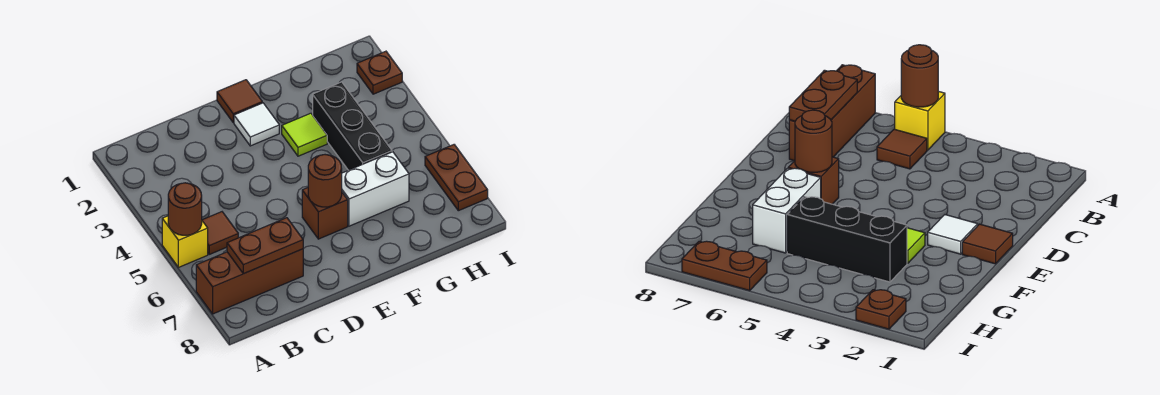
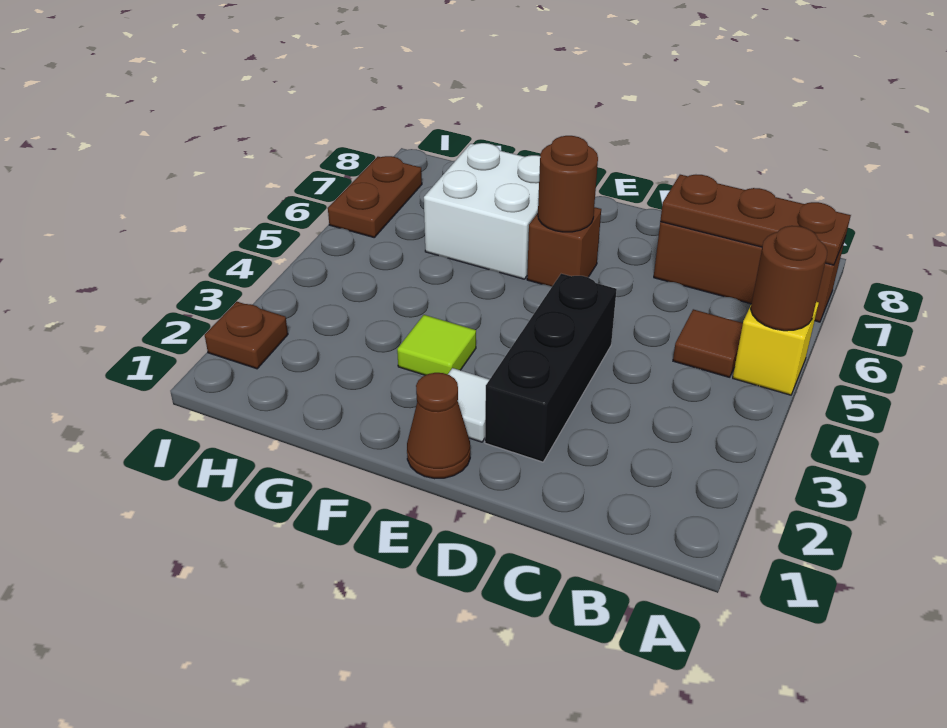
brown plate B7:C7 level 2 -> brown plate A7:C7 level 2
brown tile E1 level 1 -> brown cone E1 level 1
white brick F6:G6 level 1 -> white brick F6:G7 level 1
black brick G3:G5 level 1 -> black brick D2:D4 level 1

